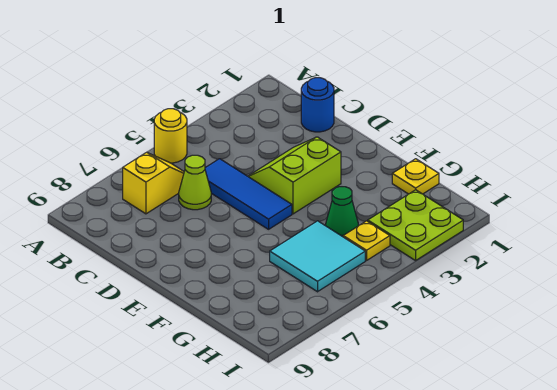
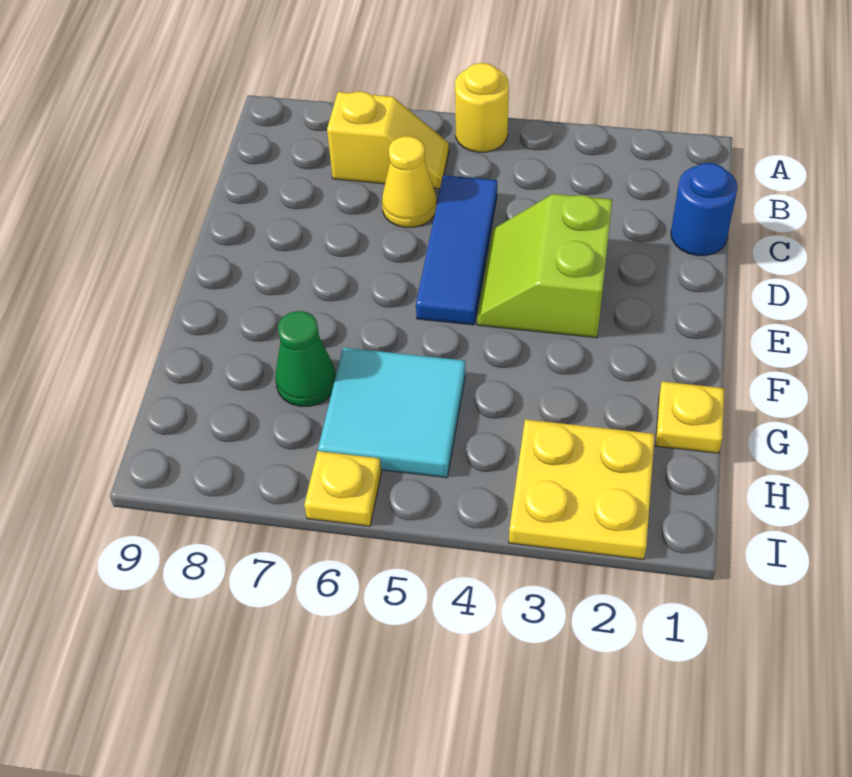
lime cone C6 level 1 -> yellow cone C6 level 1
lime slope D3:E4 level 1 top E -> lime slope D3:E4 level 1 top 3
green cone G4 level 1 -> green cone G7 level 1
lime plate H2:I3 level 1 -> yellow plate H2:I3 level 1
yellow plate H4 level 1 -> yellow plate I6 level 1

